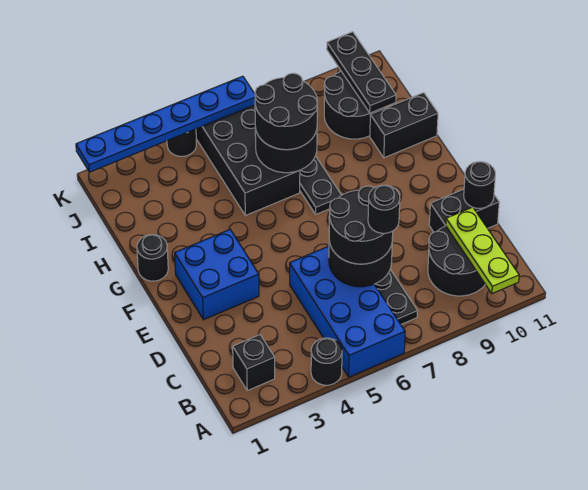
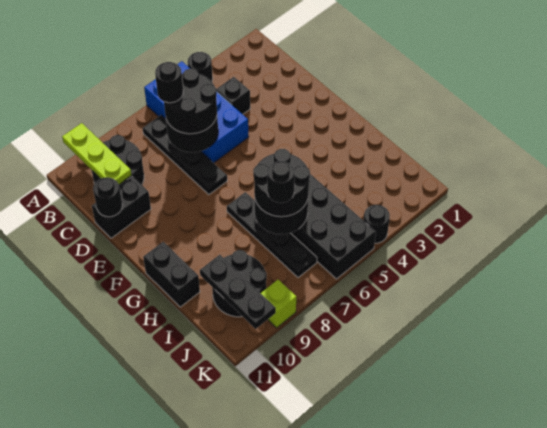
black brick B2 level 1 -> black brick C4 level 1
blue brick E2:F3 level 1 -> none
black round brick G1 level 1 -> black round brick I7 level 4
black brick H10:H11 level 1 -> black brick G11:H11 level 1
blue plate K1:K6 level 2 -> none
none -> lime brick K9 level 1

